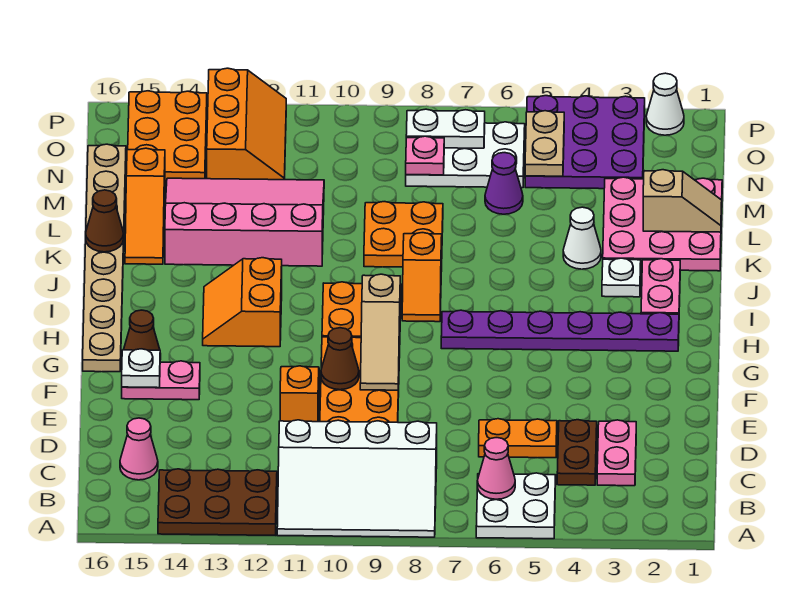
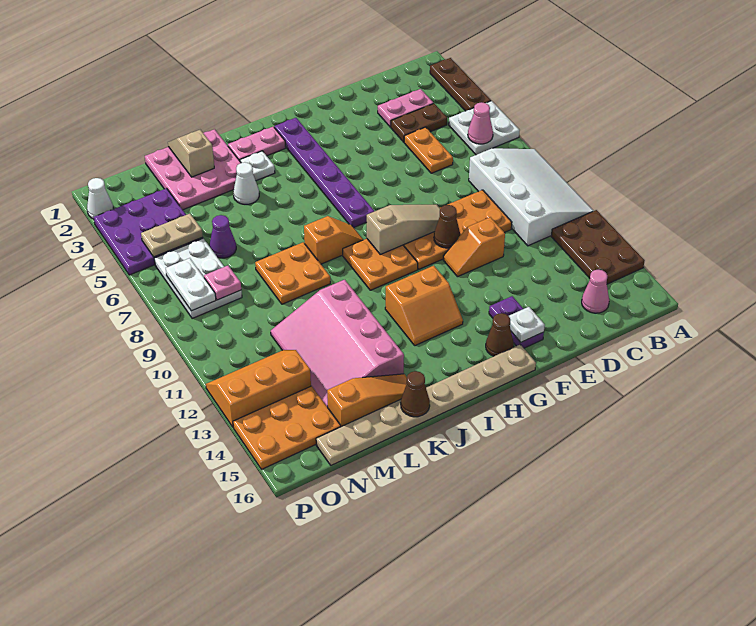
none -> brown plate A2:A4 level 1
pink plate F14:F15 level 1 -> purple plate F14:F15 level 1

